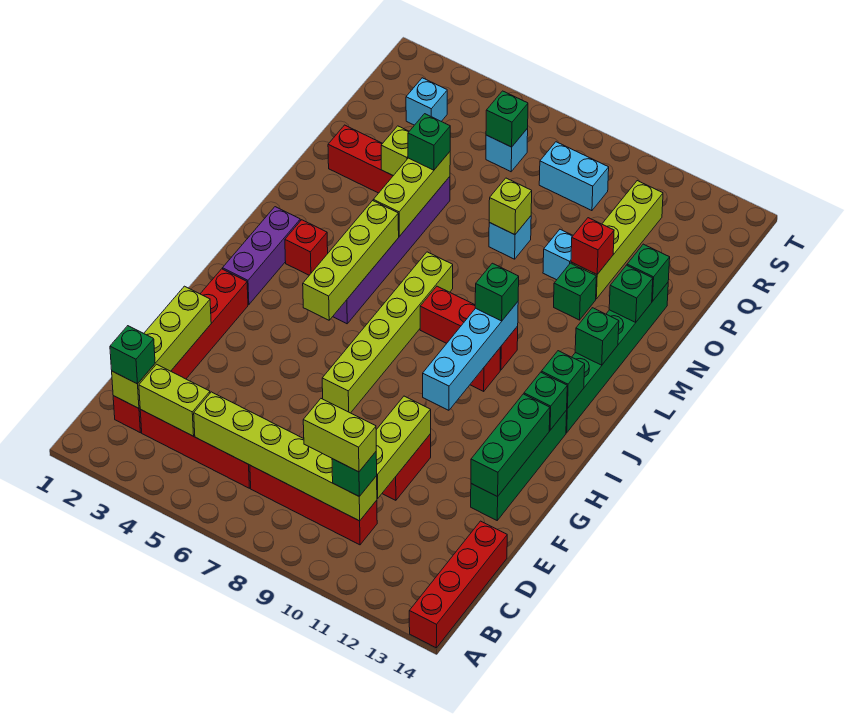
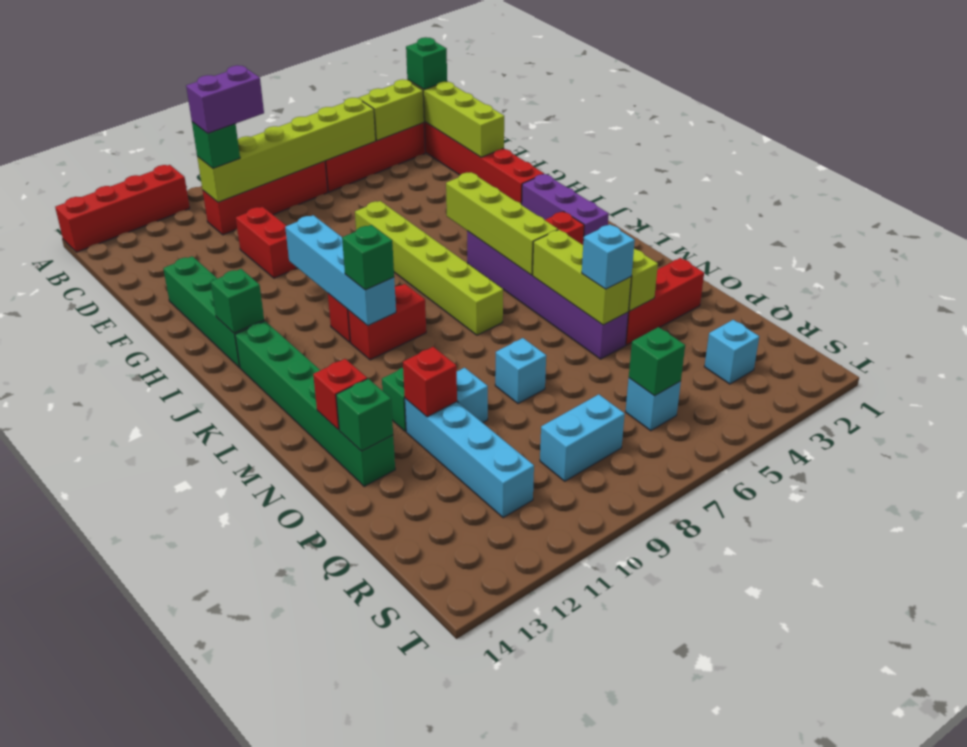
red brick A14:D14 level 1 -> red brick A11:A14 level 1
lime brick C9:C10 level 4 -> purple brick C9:C10 level 4
lime brick D10:F10 level 2 -> none
green brick F13:H13 level 2 -> none
green brick J13 level 2 -> none
red brick K8:K10 level 1 -> red brick K9:K10 level 1
green brick L13 level 2 -> none
green brick N13 level 2 -> red brick N13 level 2
green brick O5 level 3 -> cyan brick O5 level 3
lime brick O8 level 2 -> none
lime brick O11:R11 level 1 -> cyan brick O11:R11 level 1

